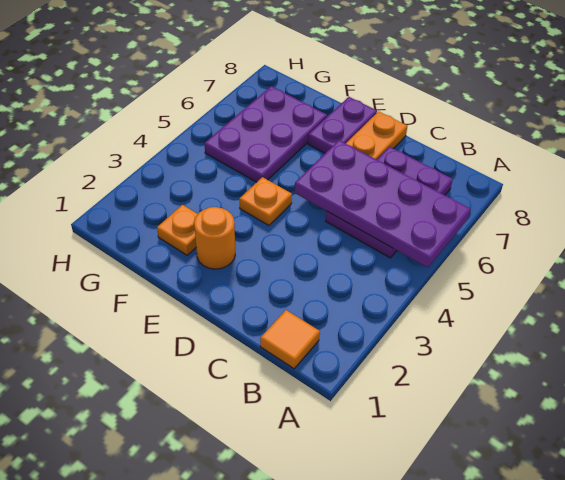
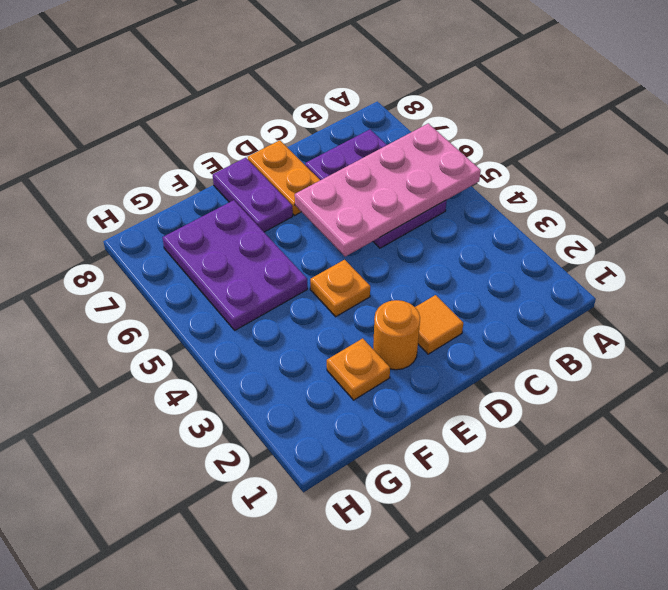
purple plate A5:D6 level 2 -> pink plate A5:D6 level 2
orange tile B1 level 1 -> orange tile D2 level 1

